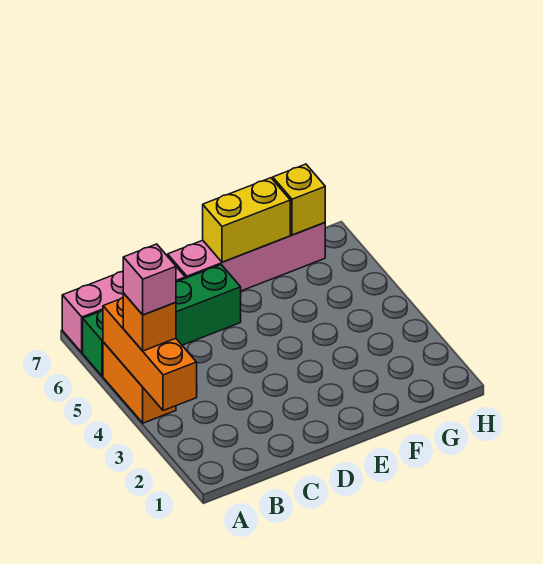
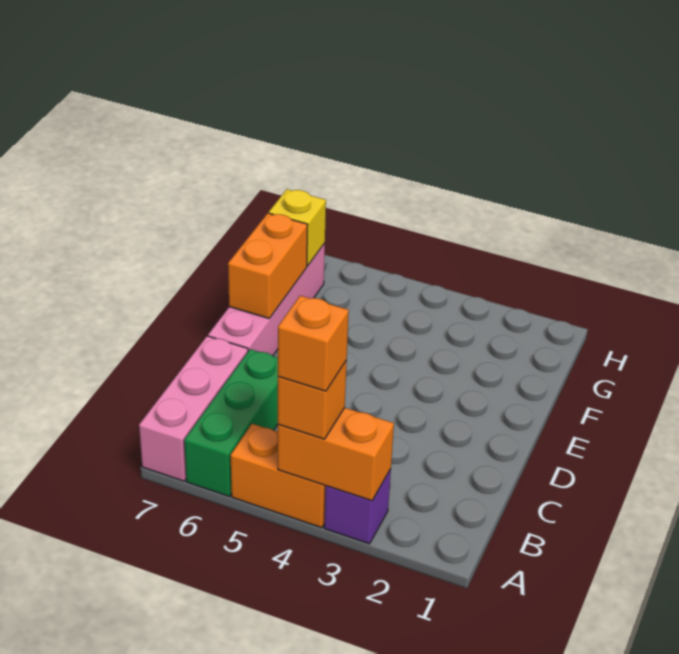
none -> purple brick A3 level 1
orange brick A3:A5 level 2 -> orange brick A3:A4 level 2
pink brick A4 level 4 -> orange brick A4 level 4
green brick A6:D6 level 1 -> green brick A6:C6 level 1
yellow brick E7:F7 level 2 -> orange brick E7:F7 level 2

